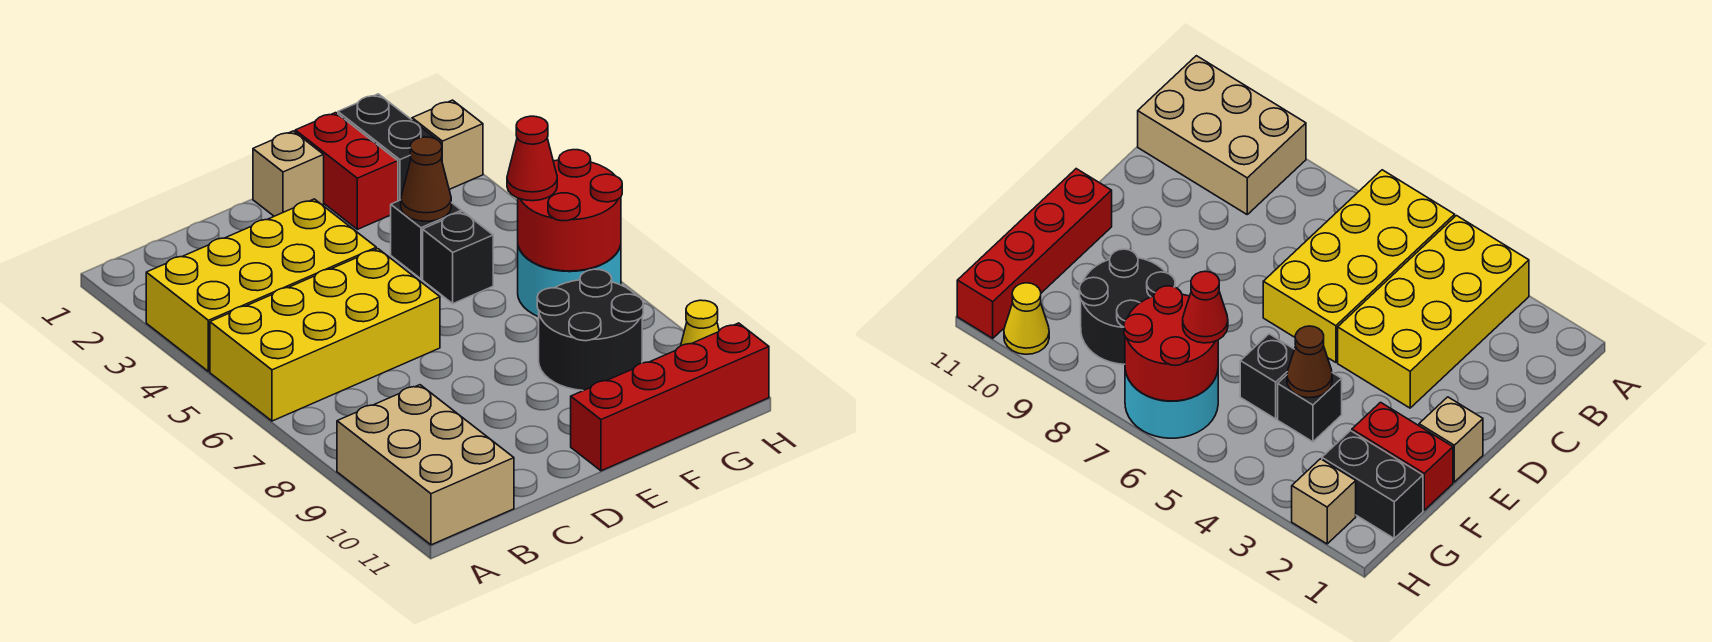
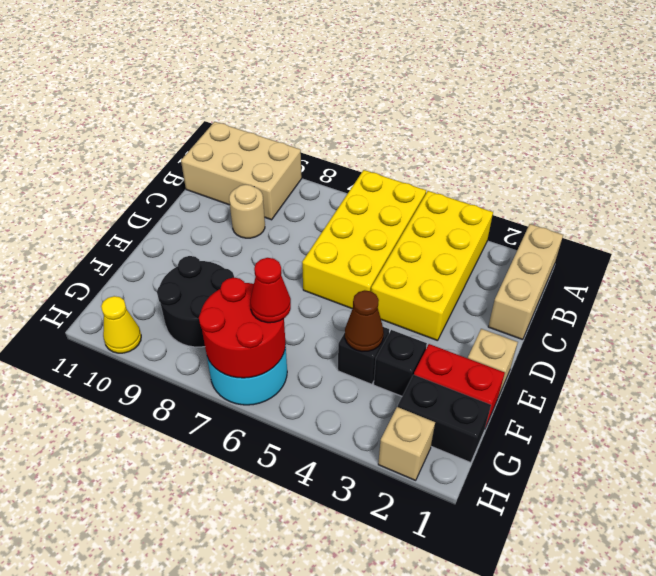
none -> tan brick A1:C1 level 1
none -> tan round brick C9 level 1
red brick E11:H11 level 1 -> none
black brick F5 level 1 -> black brick F3 level 1

